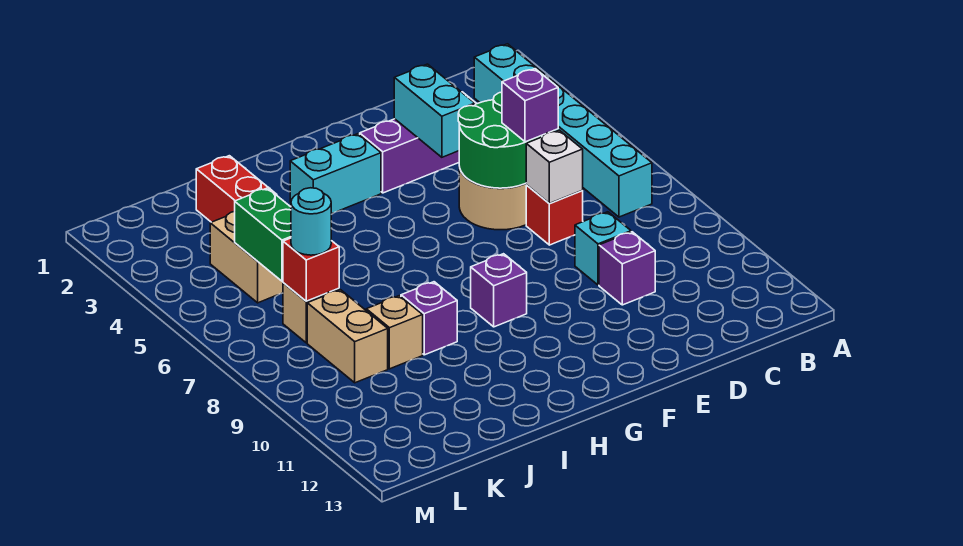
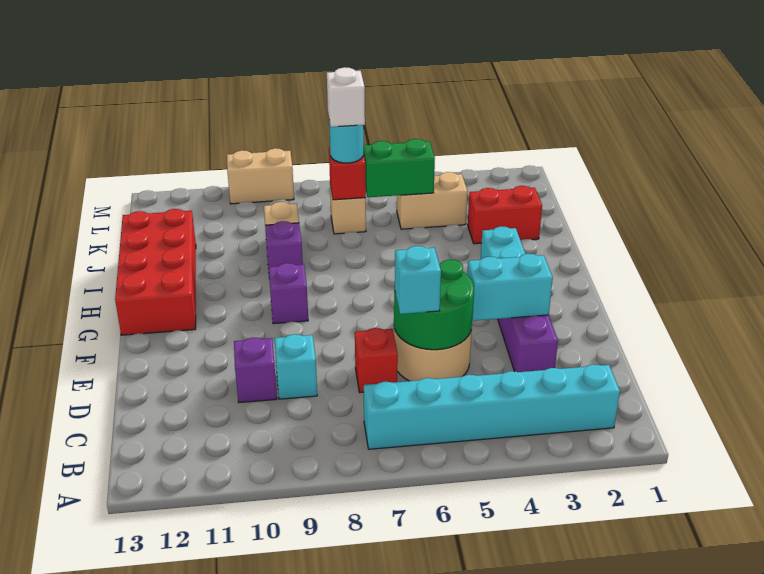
purple brick D6 level 3 -> cyan brick D6 level 3
white brick D7 level 2 -> white brick K7 level 4
none -> red brick G12:J13 level 1
tan brick K8:K9 level 1 -> tan brick M9:M10 level 1

